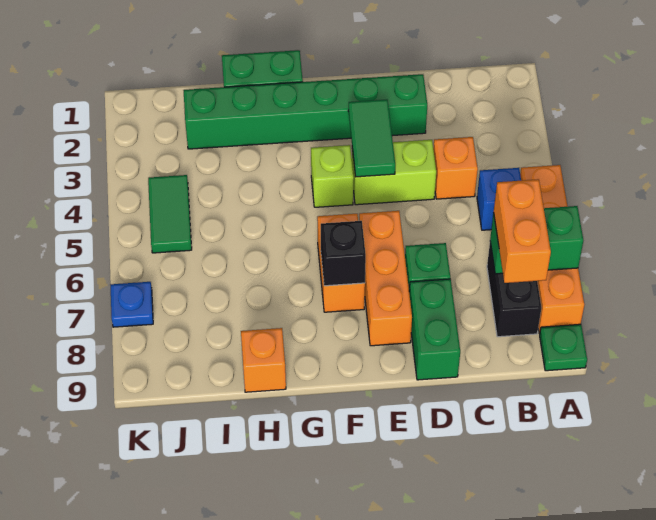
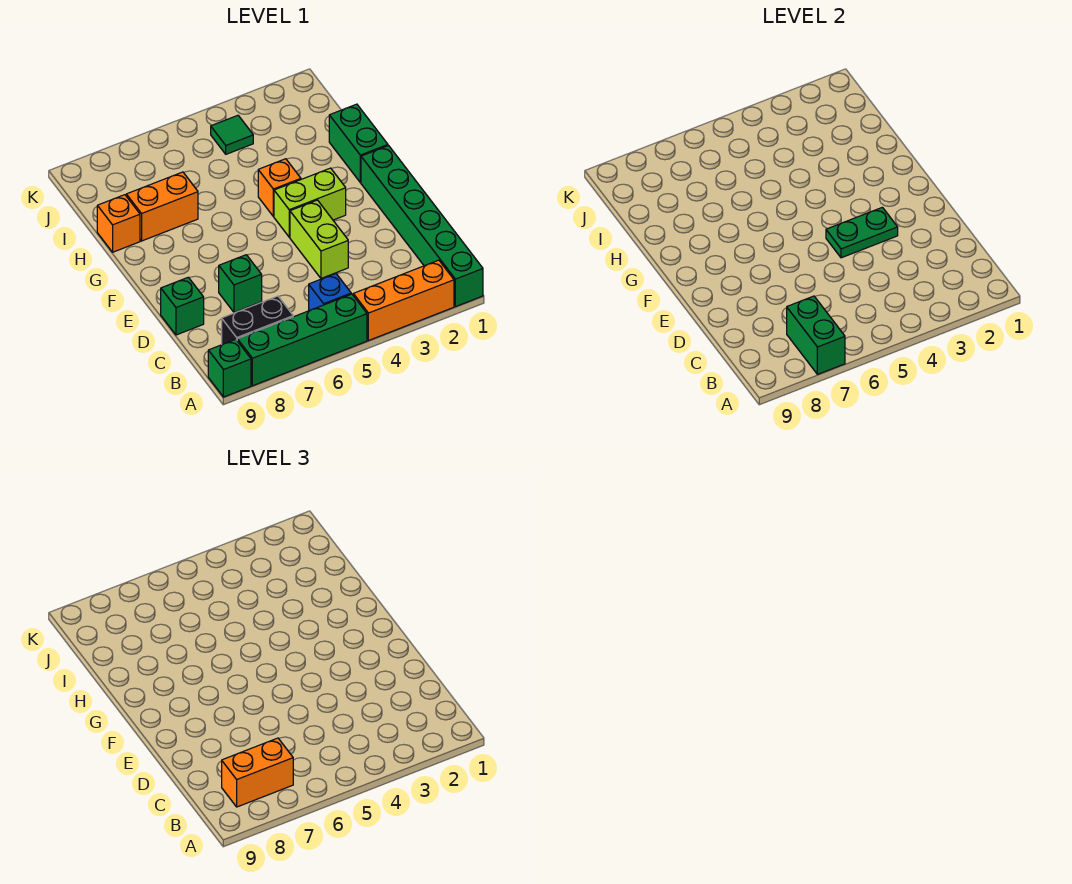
orange brick A5:A8 level 1 -> green brick A5:A8 level 1
green plate A9 level 1 -> green brick A9 level 1
orange brick C4 level 1 -> orange brick G4 level 1
green brick D2:I2 level 1 -> green brick A1:F1 level 1
green brick D8:D9 level 1 -> green brick D9 level 1
green tile E3:E4 level 2 -> green plate E3:E4 level 2
orange brick E6:E8 level 1 -> orange brick A2:A4 level 1
lime brick F4 level 1 -> lime brick F3:F4 level 1
orange brick F6:F7 level 1 -> orange brick H7:H8 level 1
black brick F7 level 2 -> none
green tile J4:J5 level 1 -> green tile J4 level 1
blue plate K7 level 1 -> none

